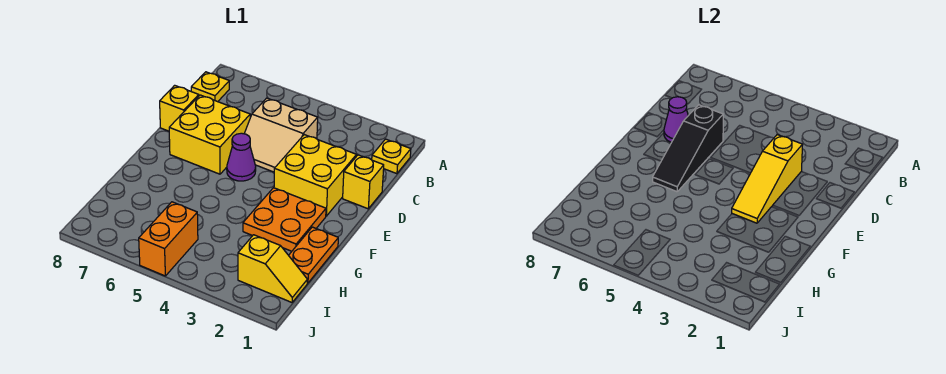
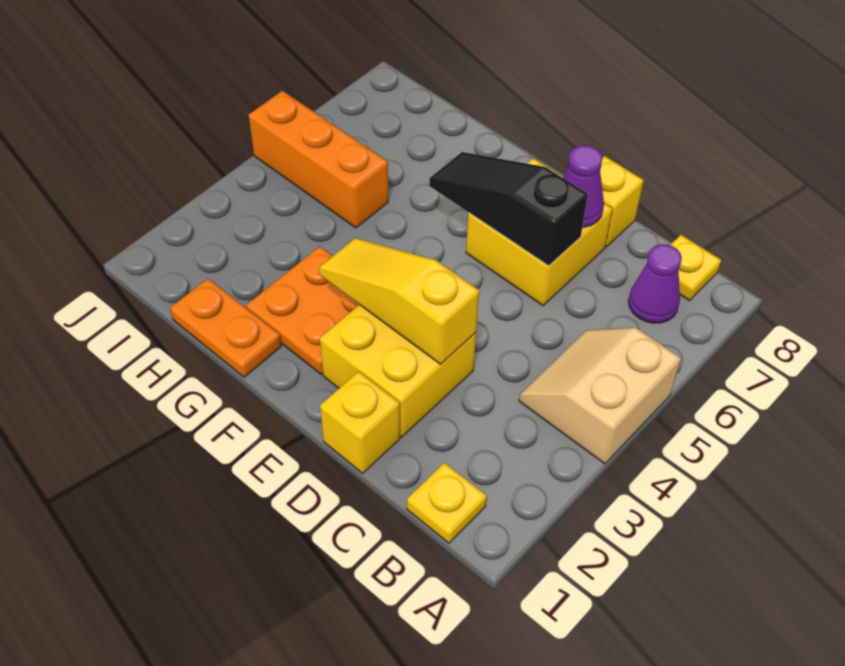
tan slope C4:D5 level 1 top C -> tan slope A4:B5 level 1 top A
purple cone E5 level 1 -> purple cone B7 level 1
yellow slope I1:I2 level 1 top 2 -> none
orange brick I5:J5 level 1 -> orange brick H5:J5 level 1

